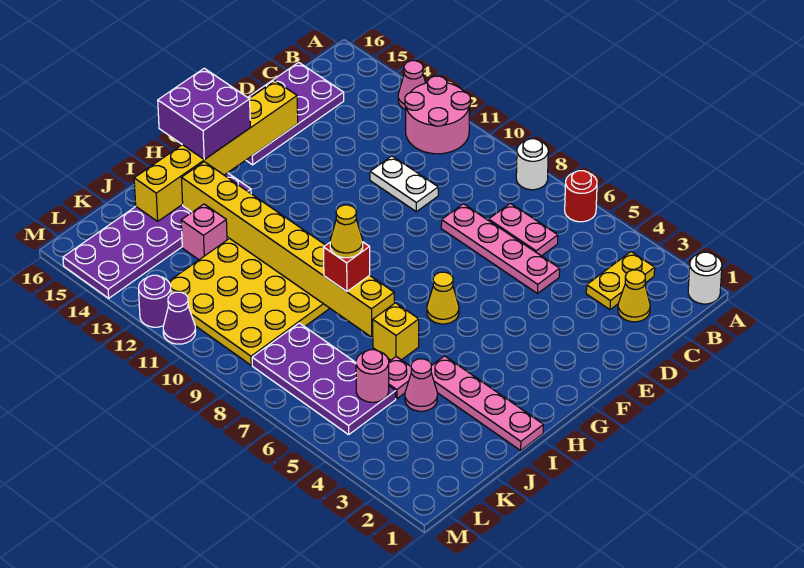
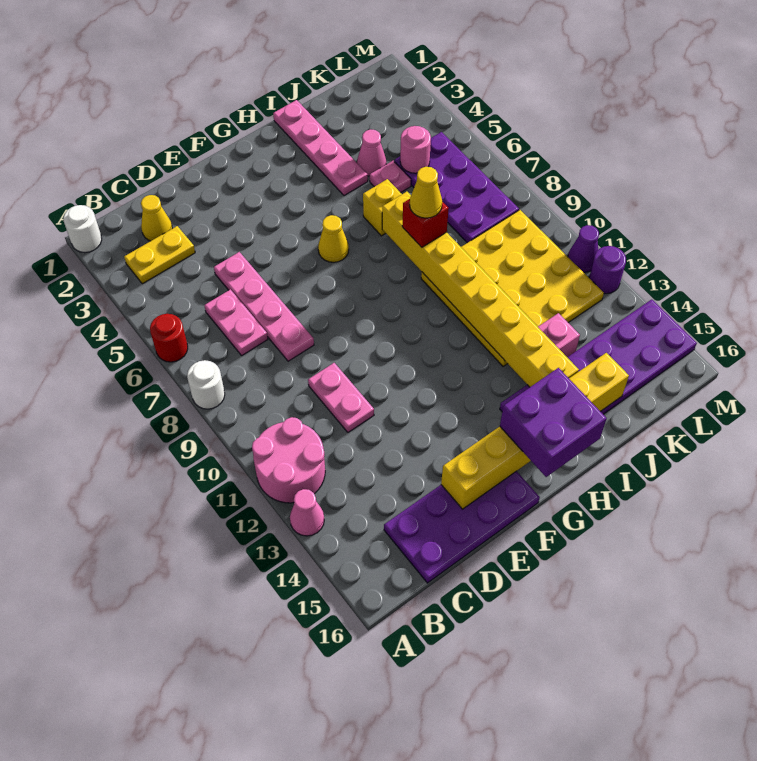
white plate D10:D11 level 1 -> pink plate D10:D11 level 1

